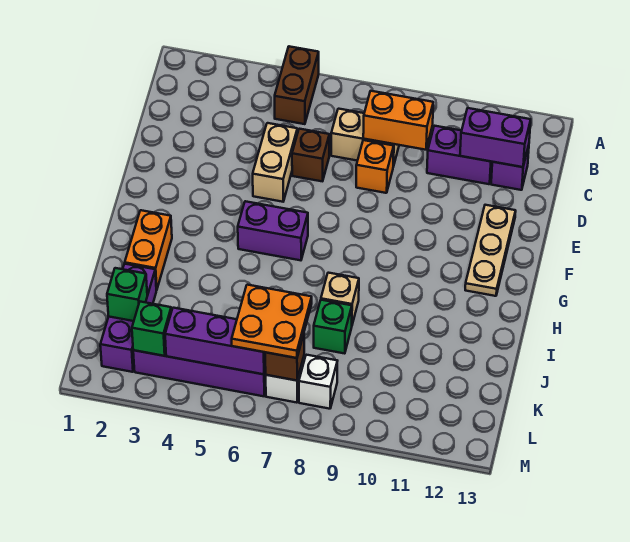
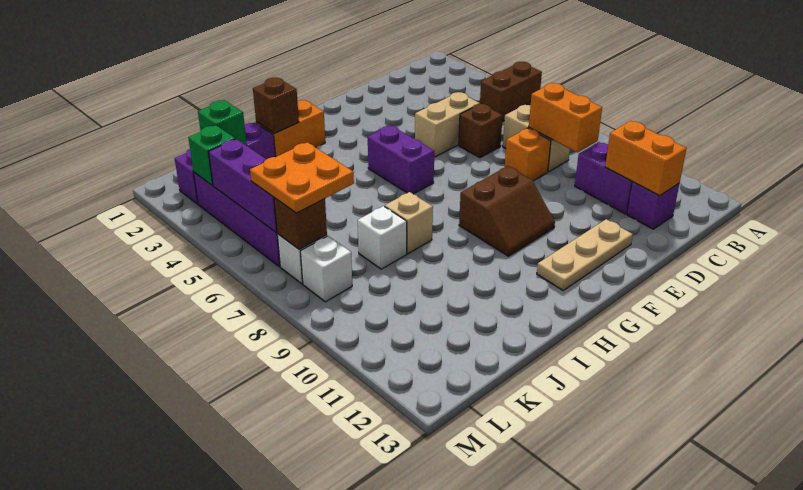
purple brick C11:C12 level 2 -> orange brick C11:C12 level 2
none -> brown slope F9:G10 level 1 top 9
none -> brown brick I2 level 2
green brick J8 level 1 -> white brick J8 level 1

